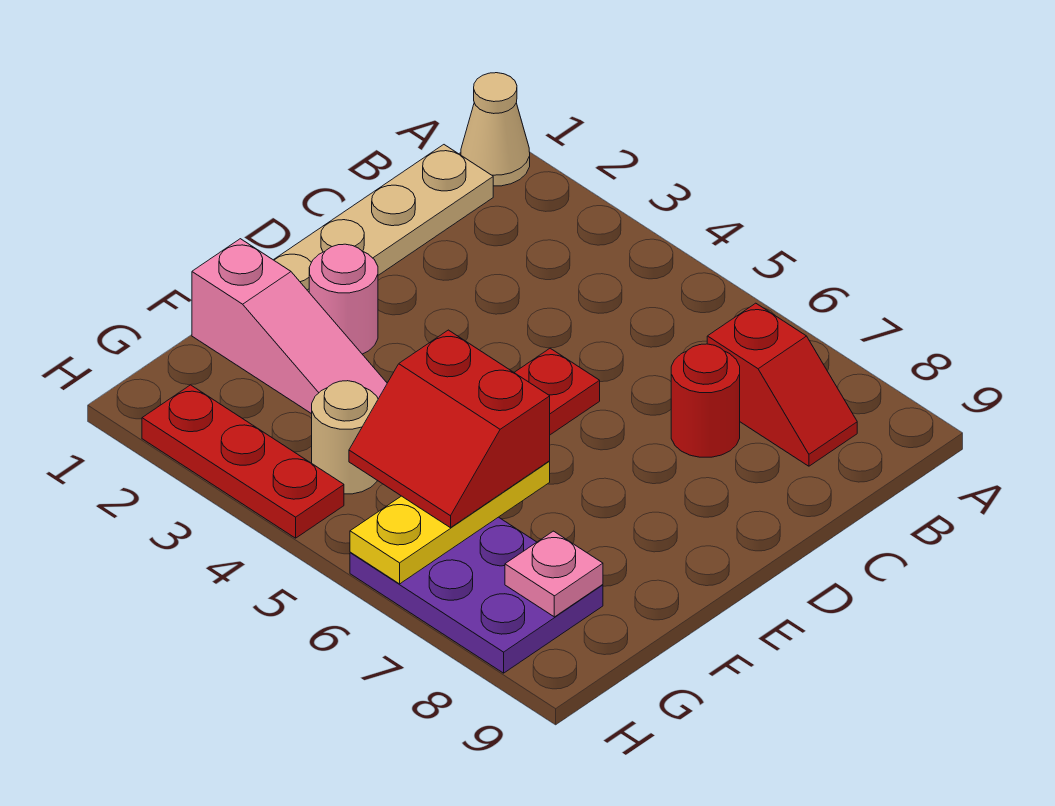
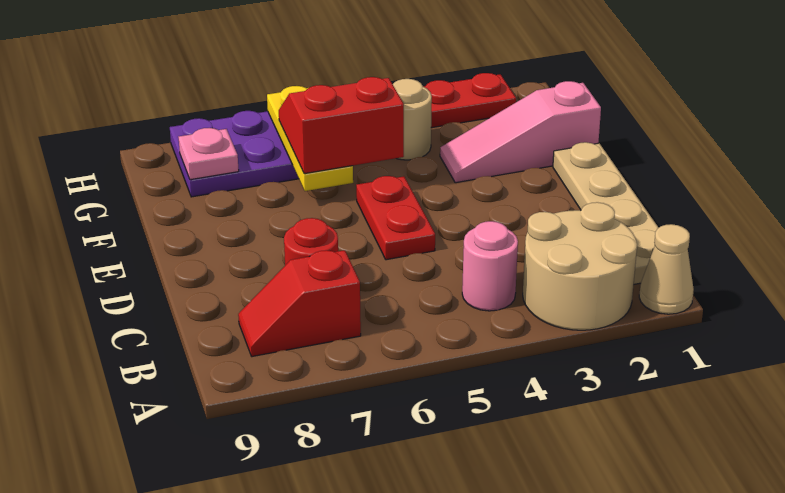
none -> tan round brick A2:B3 level 1
pink round brick E2 level 1 -> pink round brick B4 level 1

